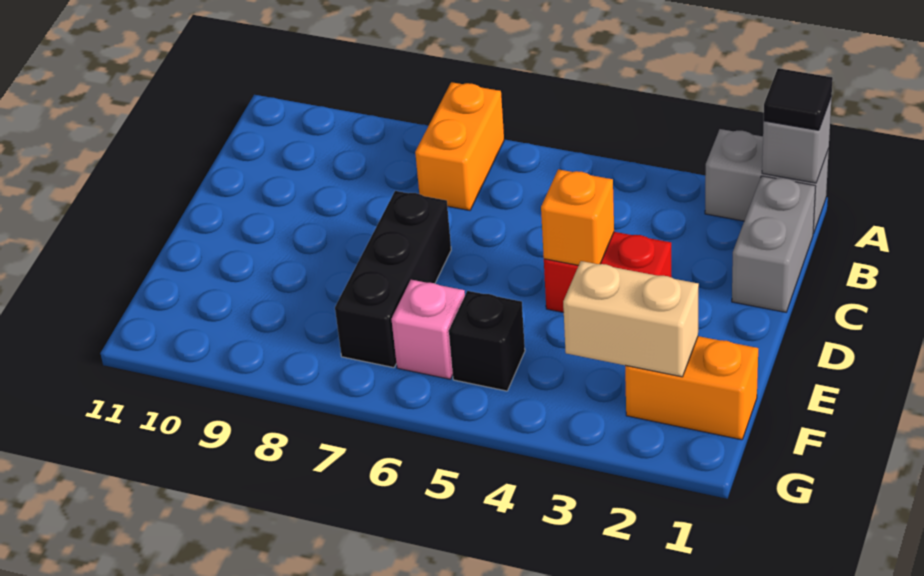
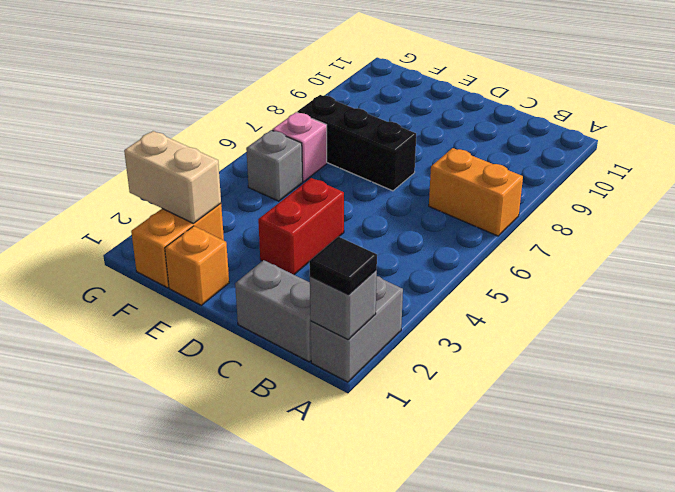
orange brick D4 level 2 -> orange brick E1 level 1
tan brick F2:F3 level 2 -> tan brick F2:G2 level 2
black brick F5 level 1 -> grey brick F5 level 1

